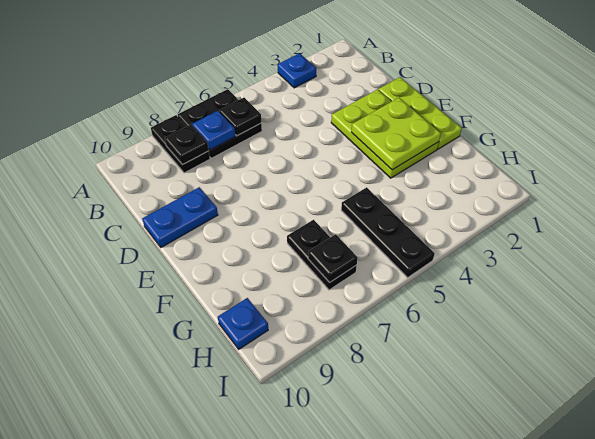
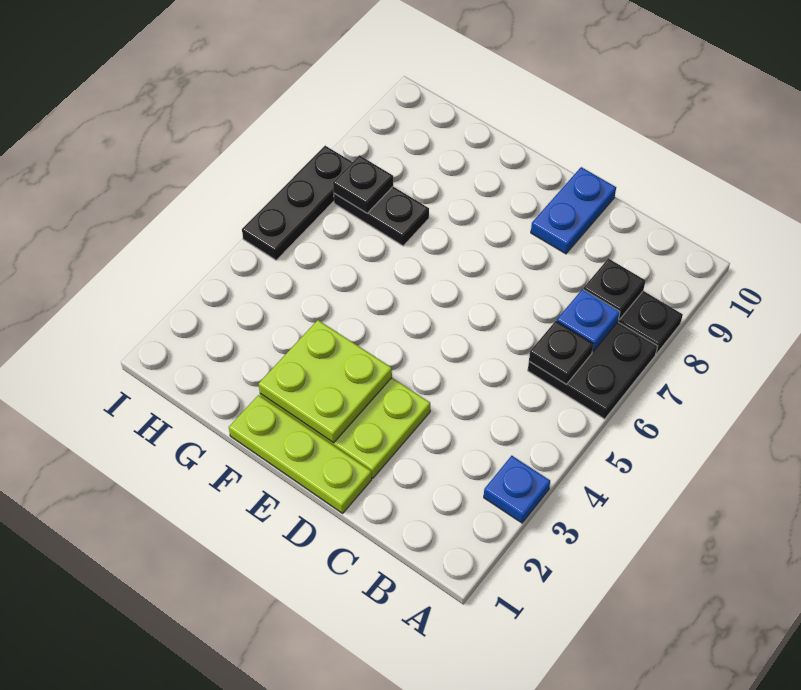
black plate G5:I5 level 1 -> black plate I5:I7 level 1
blue plate H10 level 1 -> none

